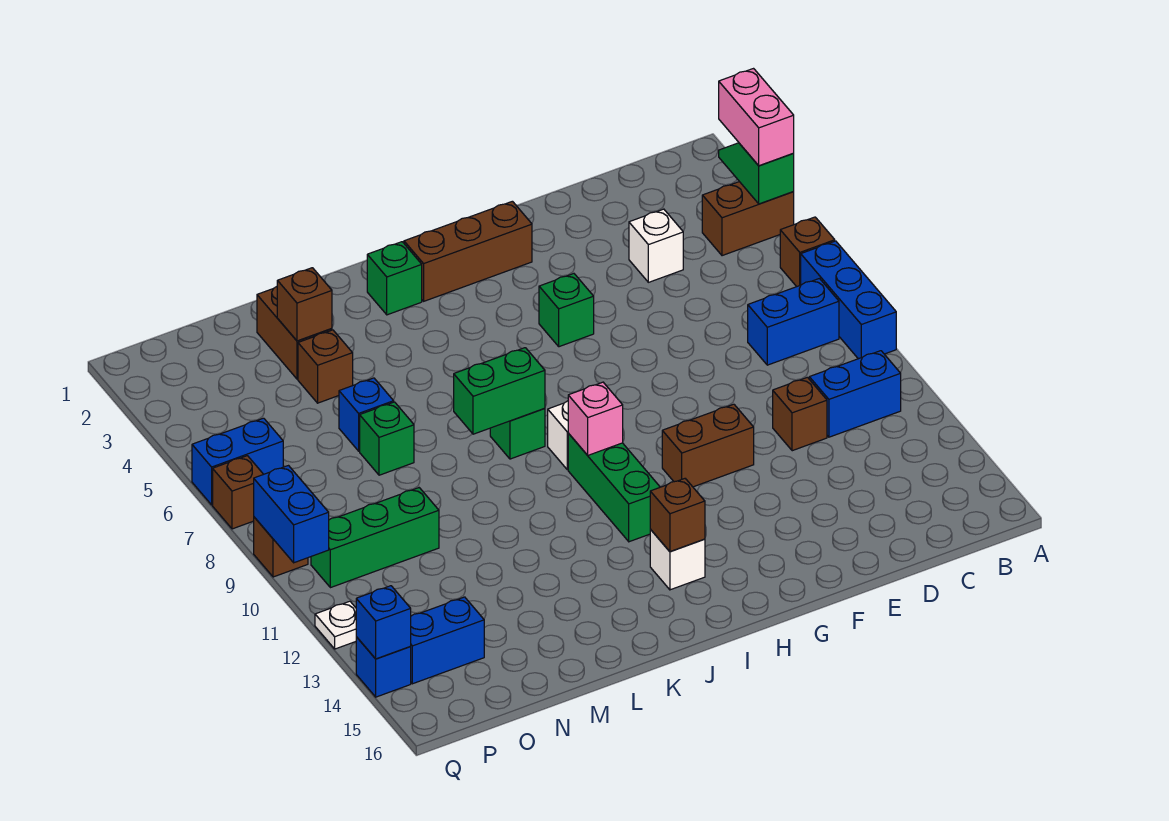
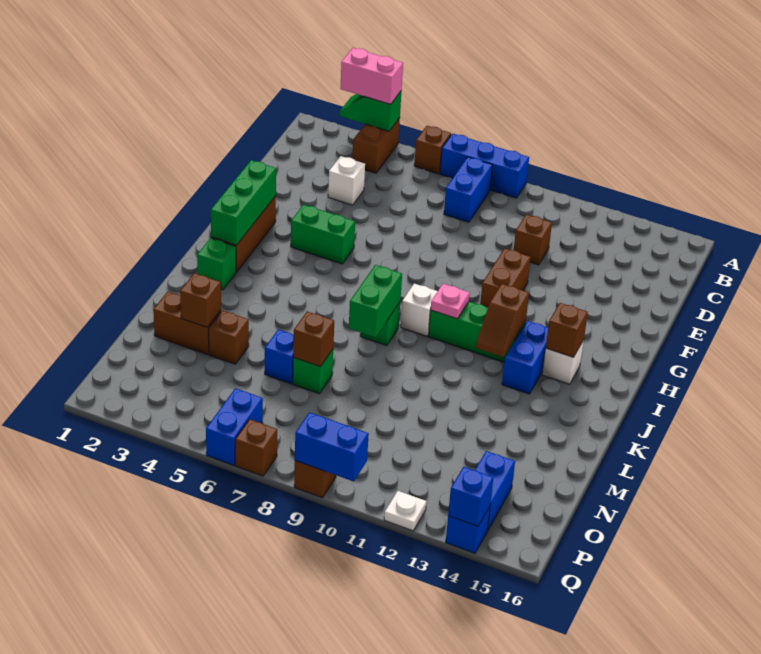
blue brick B11:C11 level 1 -> blue brick I13:J13 level 1
green brick G5 level 1 -> green brick G4:G5 level 1
pink brick I10 level 2 -> pink plate I10 level 2
none -> brown slope I12:J12 level 2 top I
none -> brown brick M7 level 2
green brick N10:P10 level 1 -> green brick G2:I2 level 2

